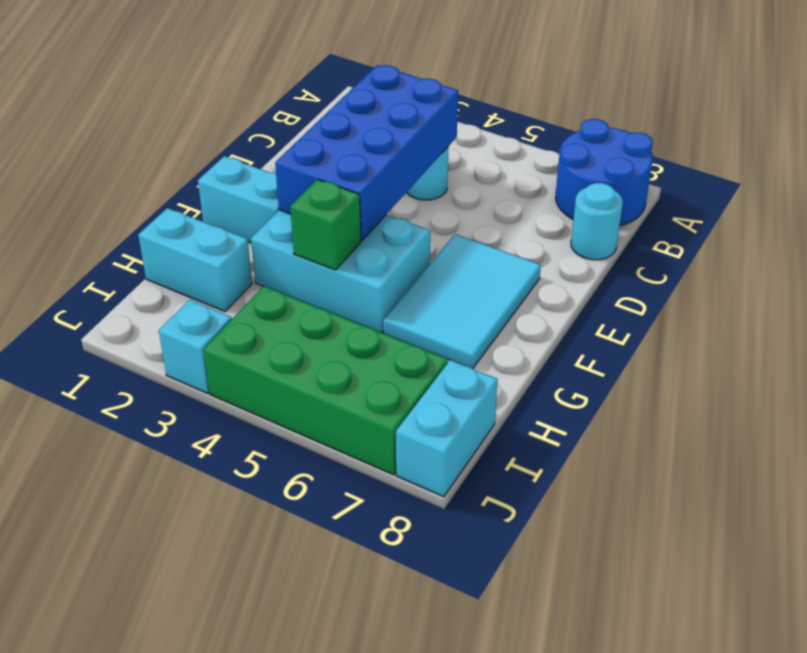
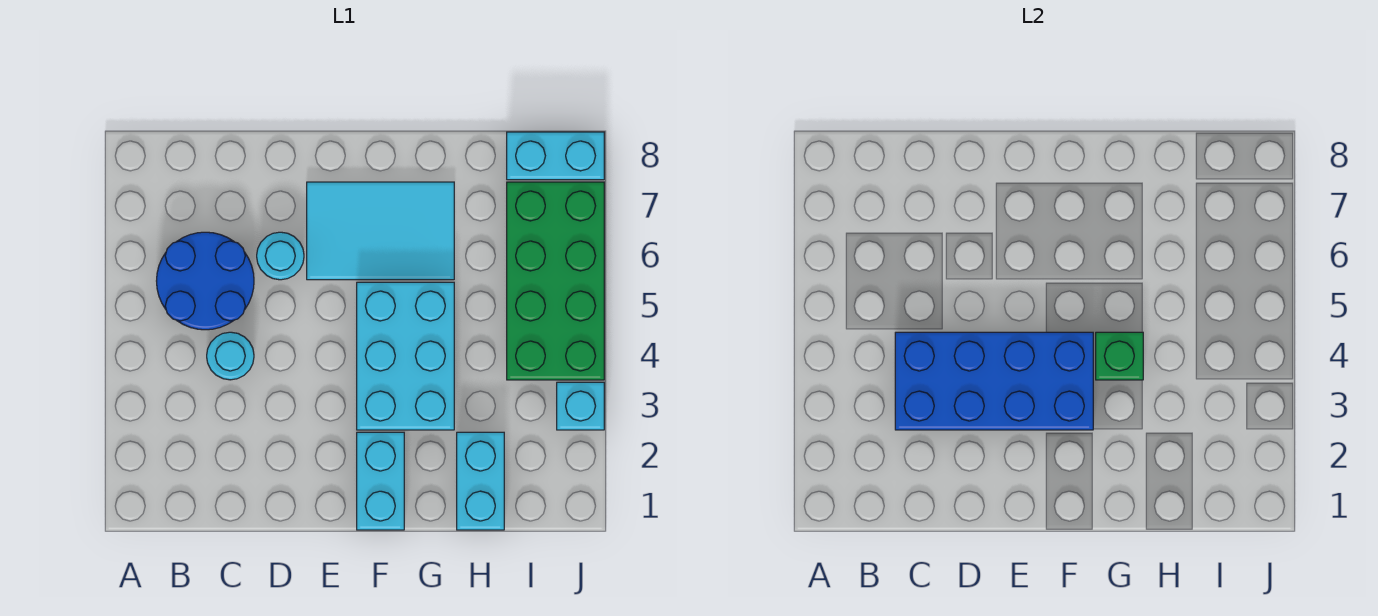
blue round brick A7:B8 level 1 -> blue round brick B5:C6 level 1
cyan round brick C8 level 1 -> cyan round brick D6 level 1

